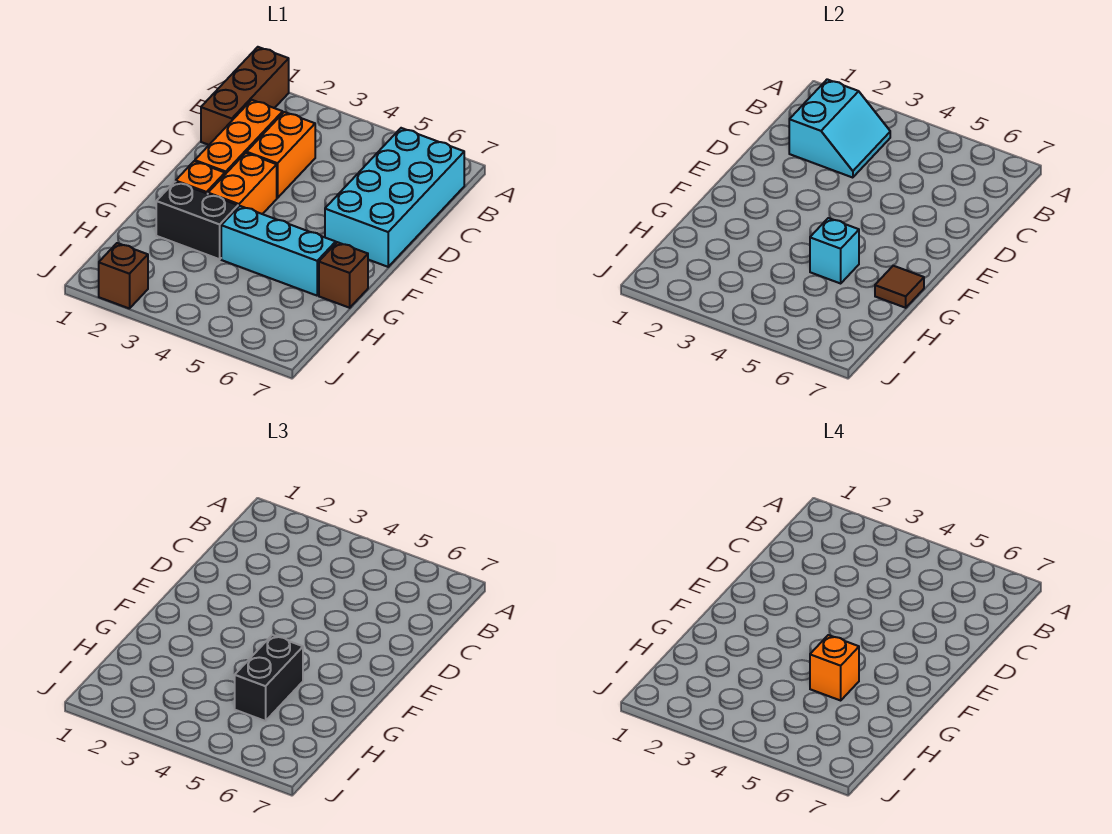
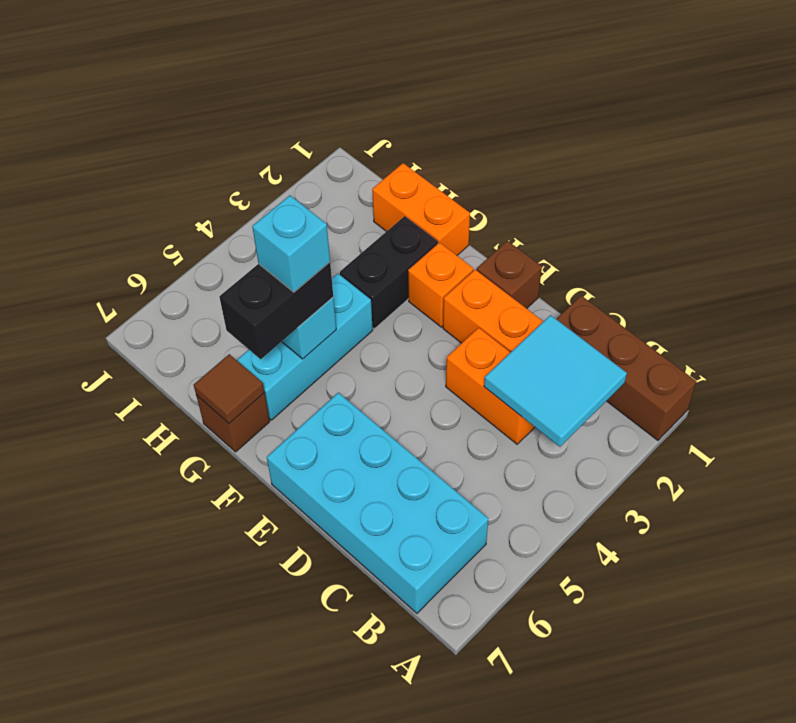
cyan slope B2:C3 level 2 top 2 -> cyan tile B2:C3 level 2
orange brick E3:F3 level 1 -> orange brick G1:H1 level 1
black brick G5:H5 level 3 -> black brick G5:G6 level 3
orange brick G5 level 4 -> cyan brick G5 level 4
brown brick J2 level 1 -> brown brick E1 level 1

